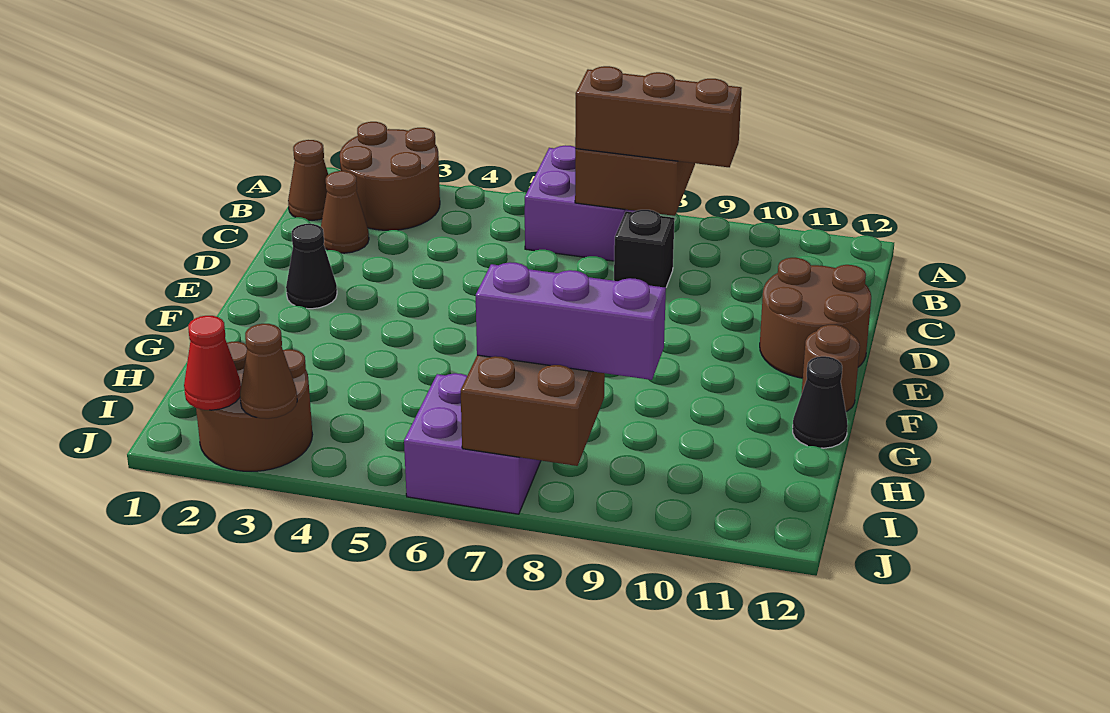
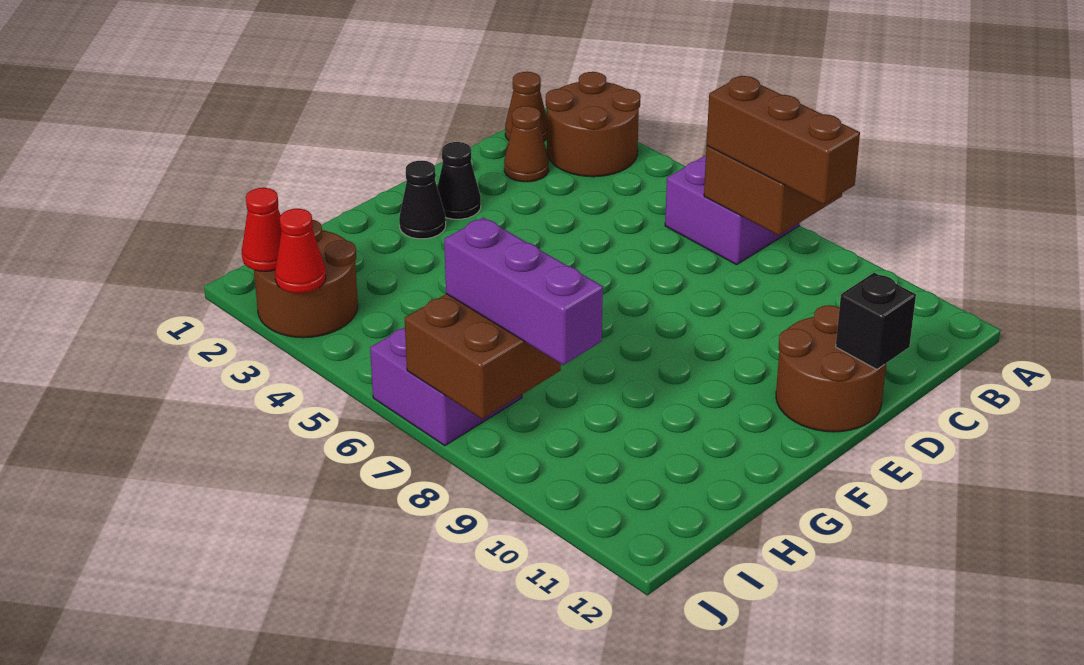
black brick C8 level 1 -> black brick D12 level 2
brown round brick F12 level 1 -> none
black cone G12 level 1 -> black cone F2 level 1
brown cone J3 level 2 -> red cone J3 level 2

